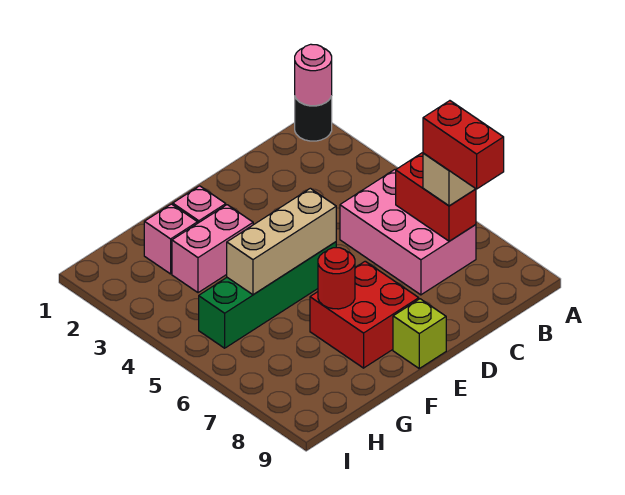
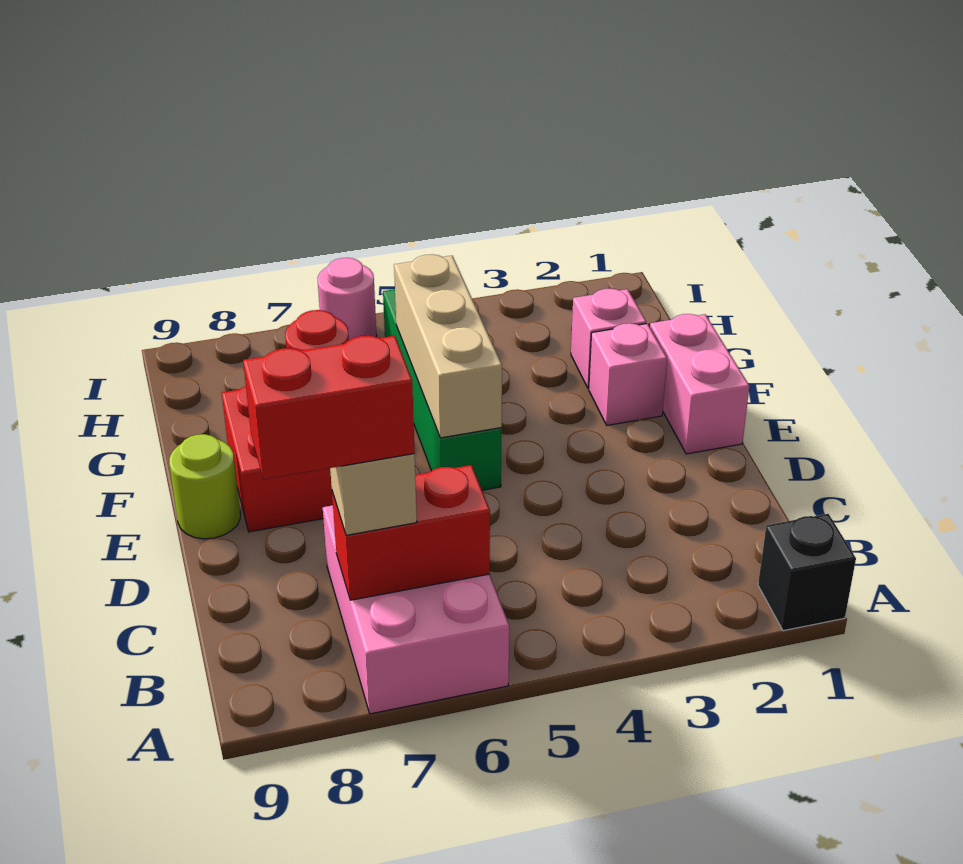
black round brick A1 level 1 -> black brick A1 level 1
pink round brick A1 level 2 -> pink round brick I6 level 1
pink brick B5:C7 level 1 -> pink brick A6:C7 level 1
lime brick E9 level 1 -> lime round brick E9 level 1
pink brick F3:G3 level 1 -> pink brick E1:F1 level 1

